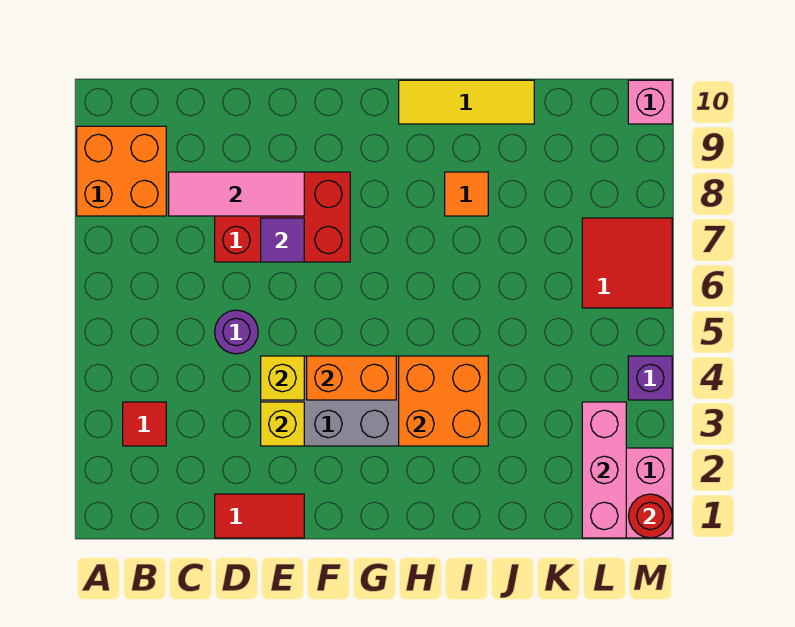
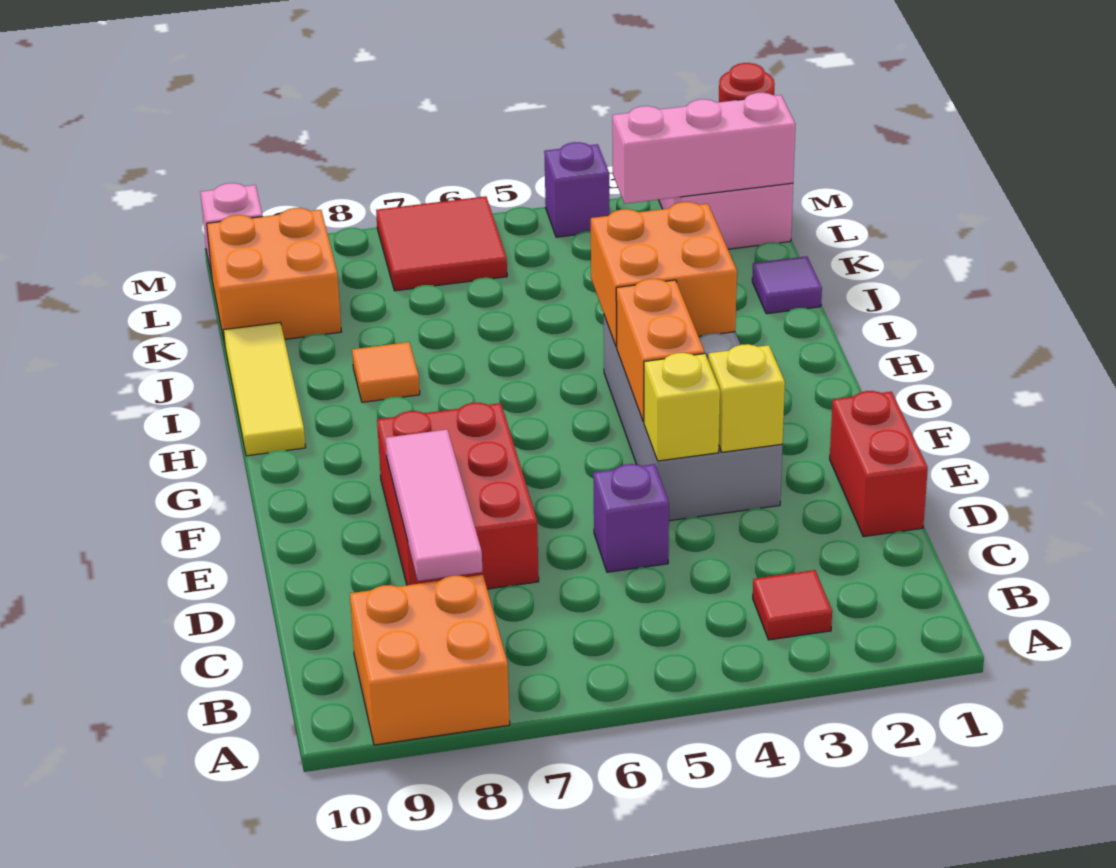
red tile D1:E1 level 1 -> red brick D1:E1 level 1
purple round brick D5 level 1 -> purple brick D5 level 1
purple tile E7 level 2 -> purple tile J1 level 1
none -> orange brick K9:L10 level 1

